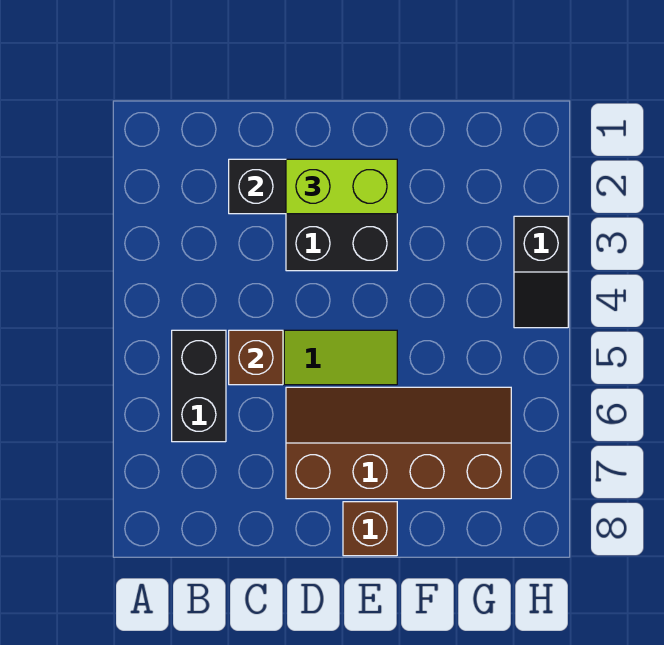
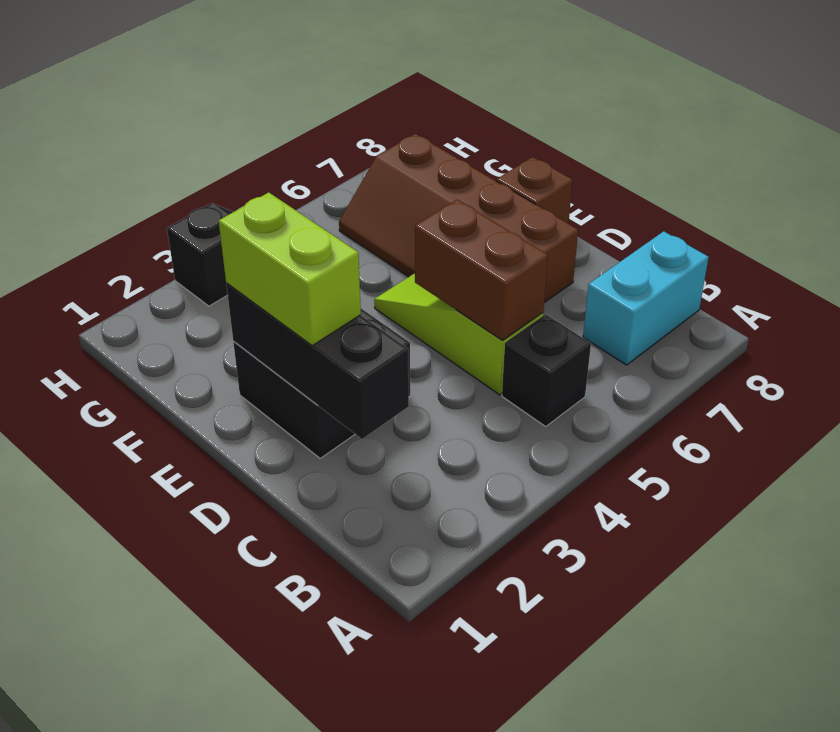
black brick B5:B6 level 1 -> black brick B5 level 1
none -> cyan brick B7:B8 level 1
brown brick C5 level 2 -> brown brick C5:D5 level 2

